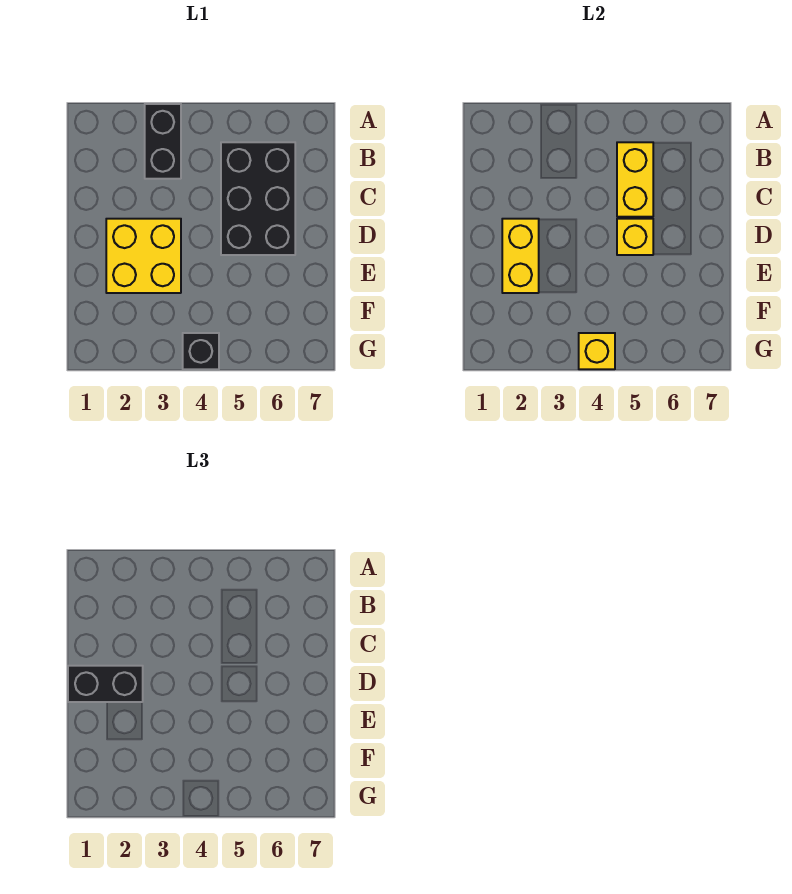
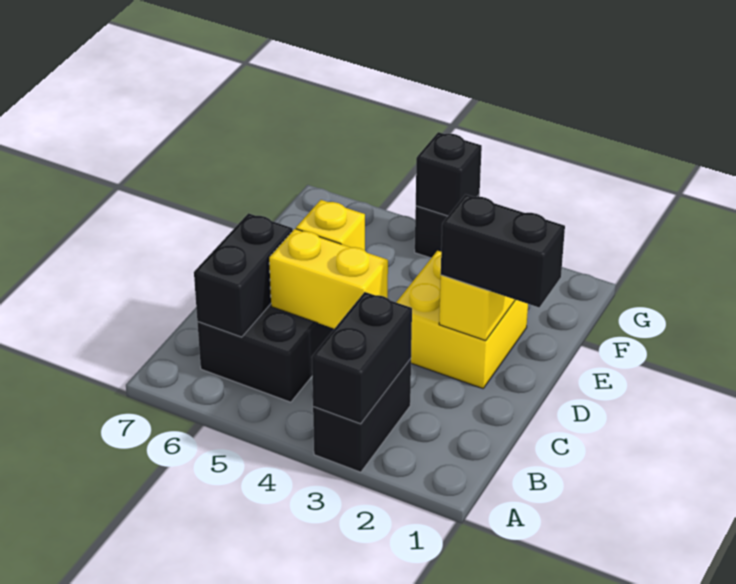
none -> black brick A3:B3 level 2
yellow brick B5:C5 level 2 -> yellow brick C4:C5 level 2
none -> black brick B6:C6 level 2
yellow brick G4 level 2 -> black brick G4 level 2

